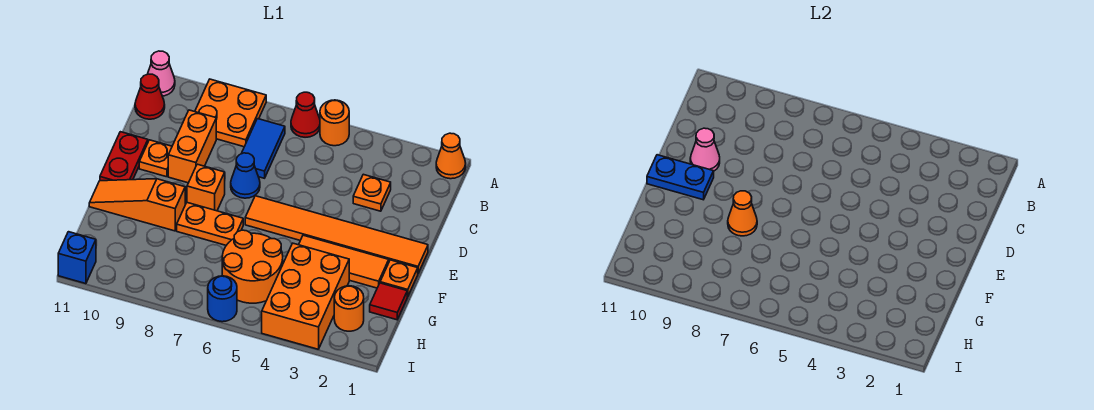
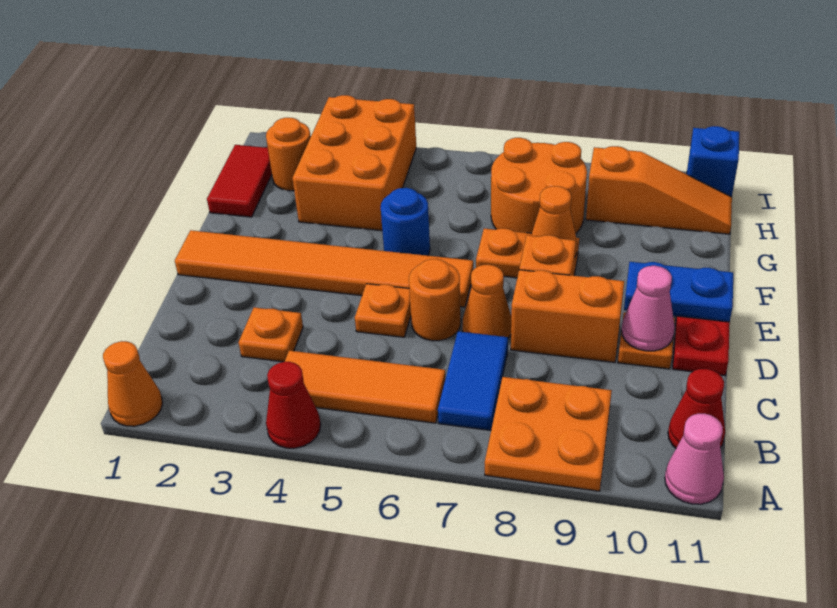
orange round brick A5 level 1 -> orange round brick D6 level 1
red cone A6 level 1 -> red cone A4 level 1
orange brick C9:D9 level 1 -> orange brick D8:D9 level 1
blue cone D7 level 1 -> orange cone D7 level 1
orange plate F1 level 1 -> orange plate D5 level 1
orange tile F2:F4 level 1 -> orange tile B4:B6 level 1
orange slope F9:F11 level 1 top 9 -> orange slope H9:H11 level 1 top 9
red tile G1 level 1 -> red tile G1:H1 level 1
orange round brick G5:H6 level 1 -> orange round brick G7:H8 level 1
blue round brick I6 level 1 -> blue round brick F5 level 1

